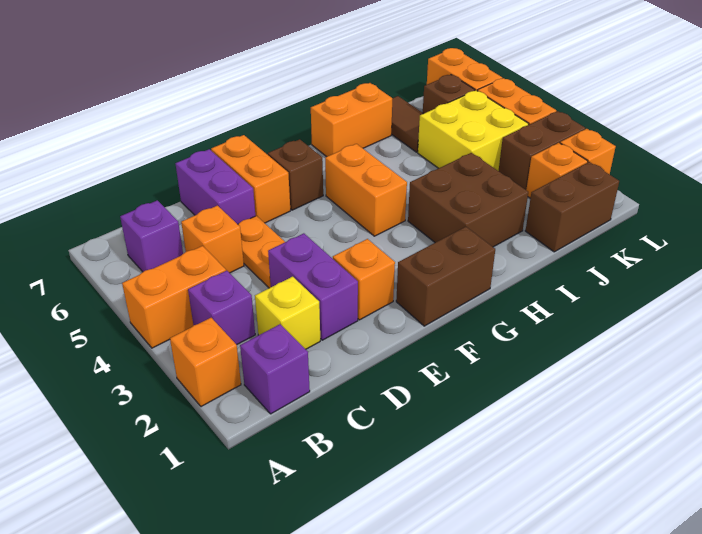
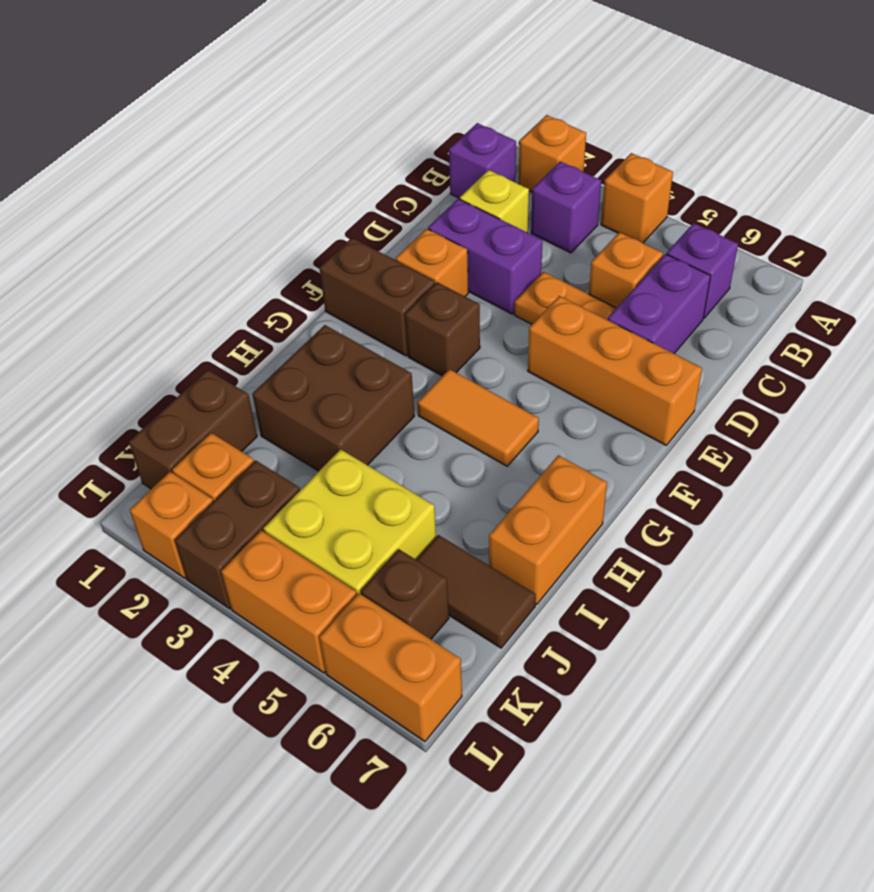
orange brick A4:B4 level 1 -> orange brick A4 level 1
purple brick D6:D7 level 1 -> purple brick C6:D6 level 1
orange brick E6:E7 level 1 -> orange brick E5:E7 level 1
brown brick F1:G1 level 1 -> brown brick F1:F2 level 1
brown brick F6 level 1 -> brown brick F3 level 1
orange brick G4:G5 level 1 -> orange tile G4:G5 level 1

